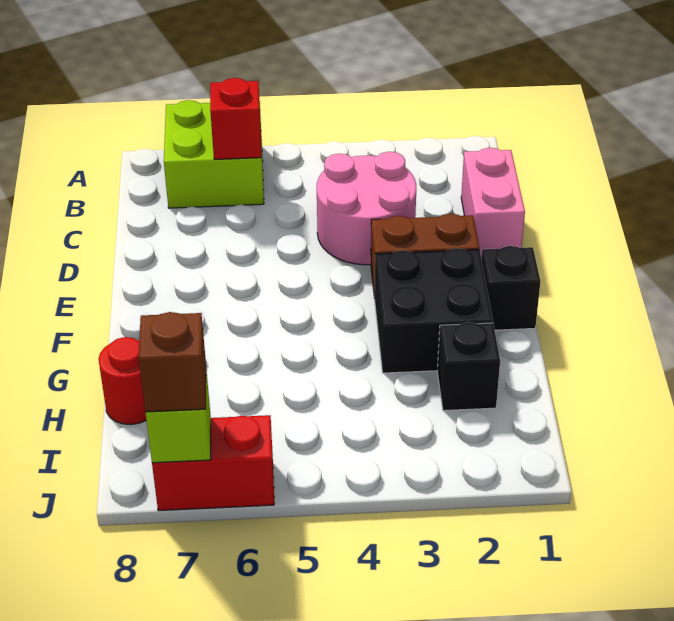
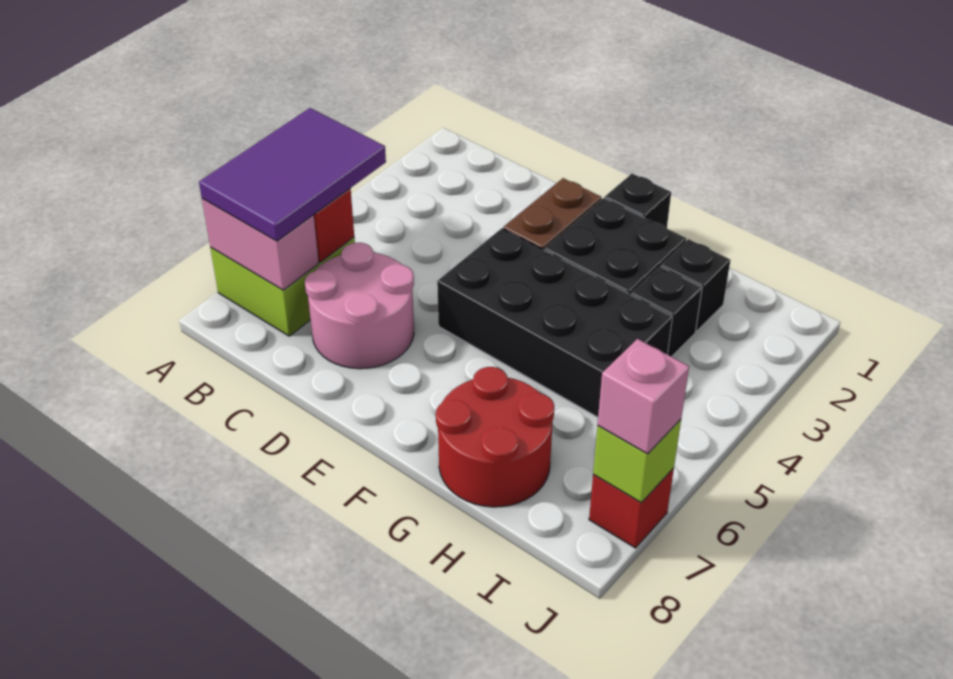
none -> purple tile A5:B7 level 3
pink brick C1:D1 level 1 -> pink brick A7:B7 level 2
pink round brick C3:D4 level 1 -> pink round brick C6:D7 level 1
none -> black brick E4:H5 level 1
none -> black brick H3 level 1
red round brick H8 level 1 -> red round brick G7:H8 level 1
red brick J6:J7 level 1 -> red brick J7 level 1
brown brick J7 level 3 -> pink brick J7 level 3

